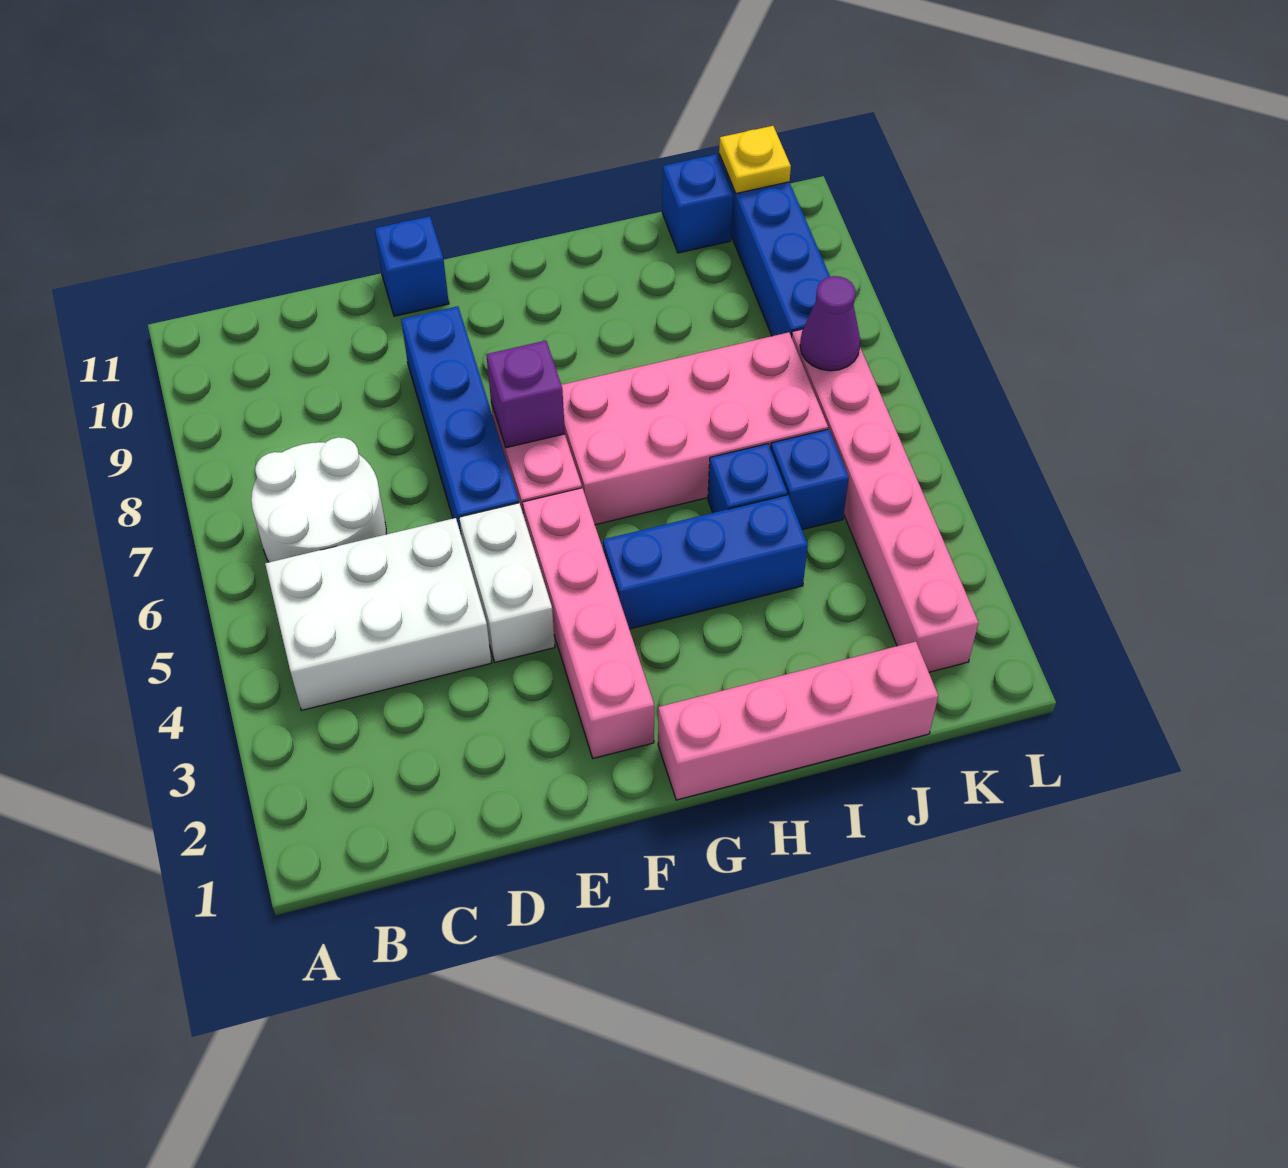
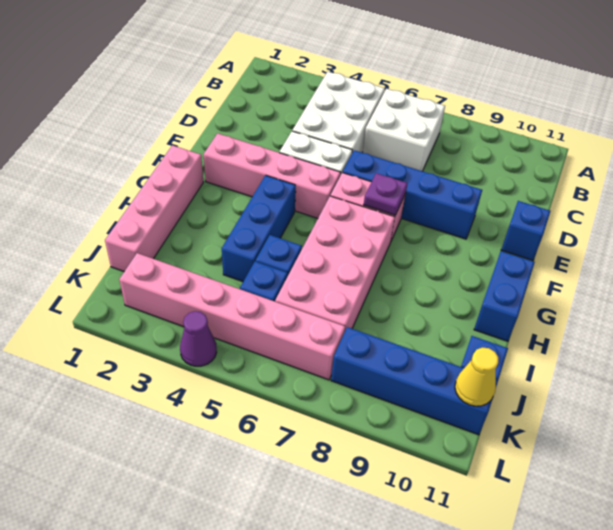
white round brick B6:C7 level 1 -> white brick B6:C7 level 1
purple brick F7 level 2 -> purple plate F7 level 2
none -> blue brick G11:H11 level 1
purple cone K7 level 2 -> purple cone L4 level 1
yellow plate K11 level 2 -> yellow cone K11 level 2

